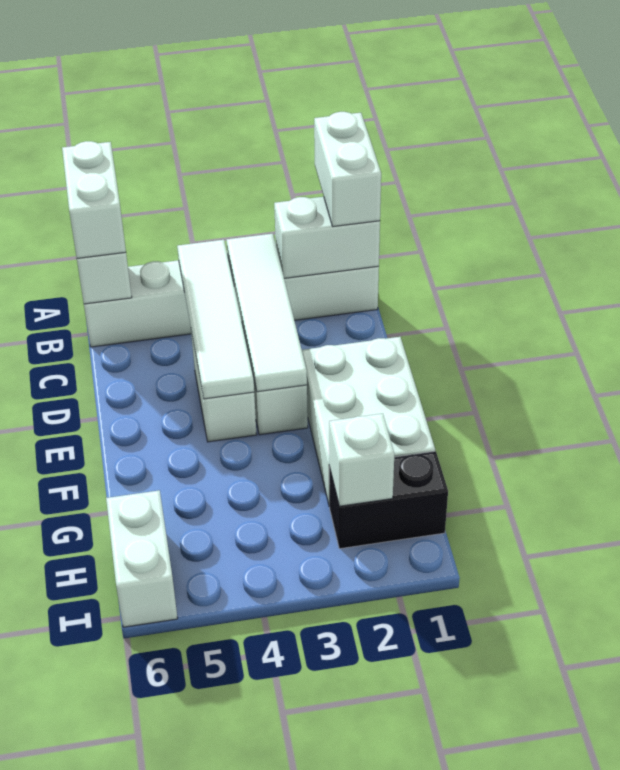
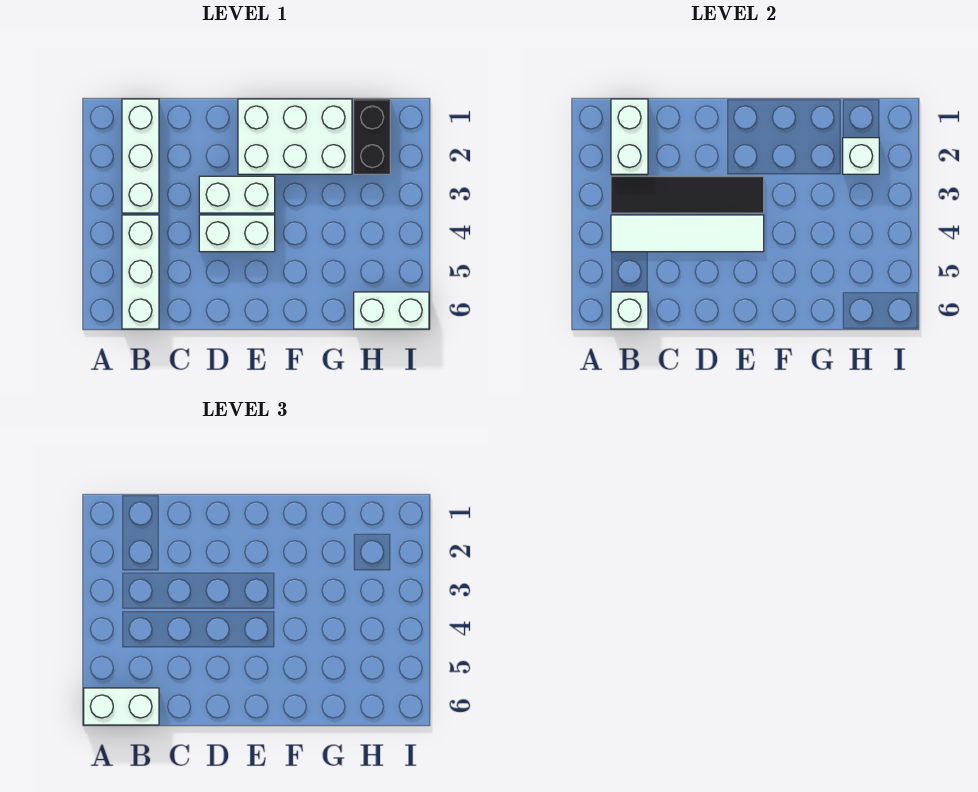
white brick A1:B1 level 3 -> none
white tile B3:E3 level 2 -> black tile B3:E3 level 2

